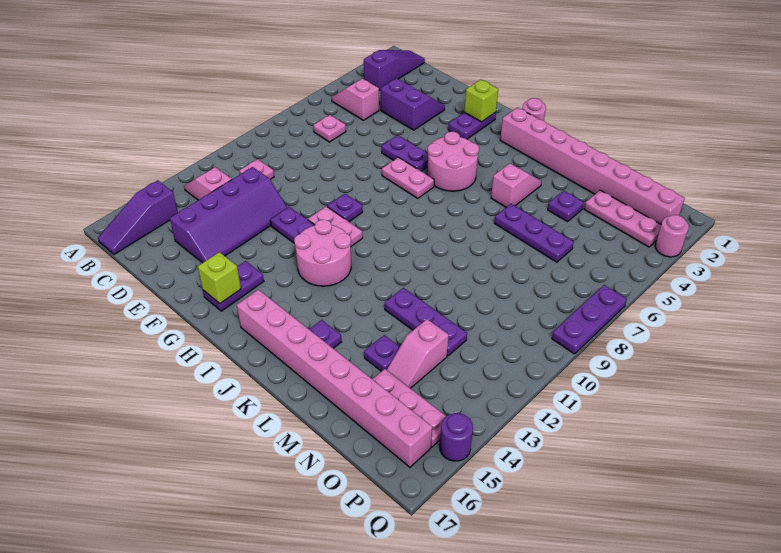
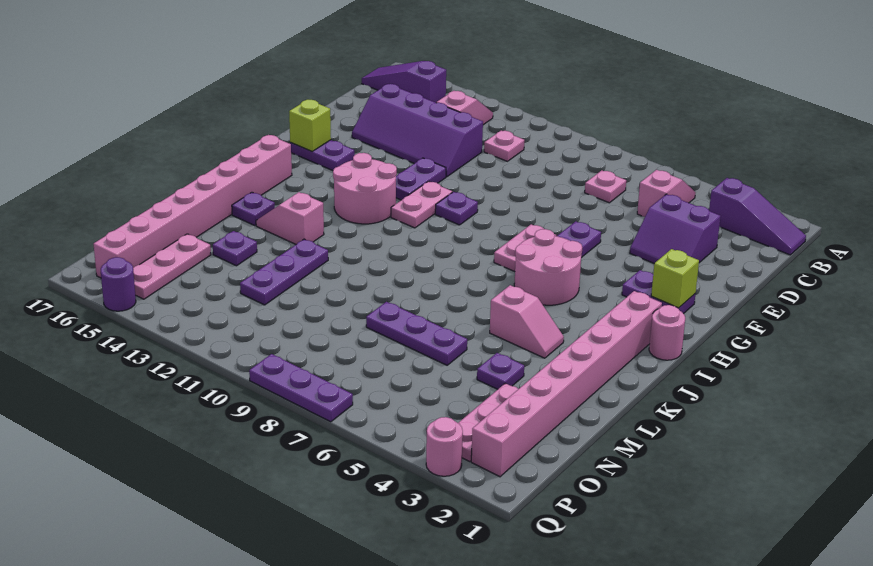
purple slope D3:E4 level 1 top 4 -> purple slope D3:E4 level 1 top D
purple plate L6:N6 level 1 -> purple plate M6:M8 level 1
pink slope N13:N14 level 1 top 13 -> pink slope K13:K14 level 1 top 13

